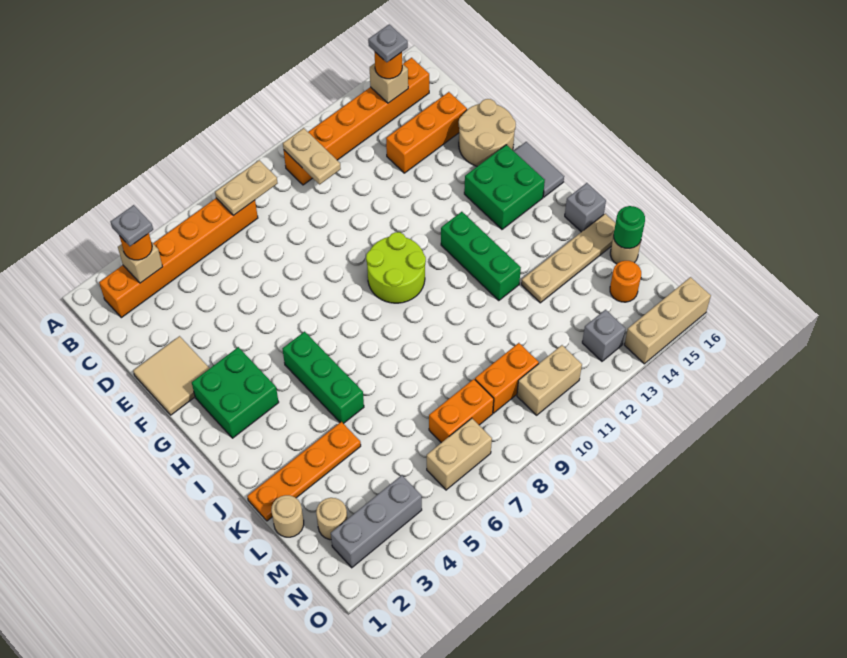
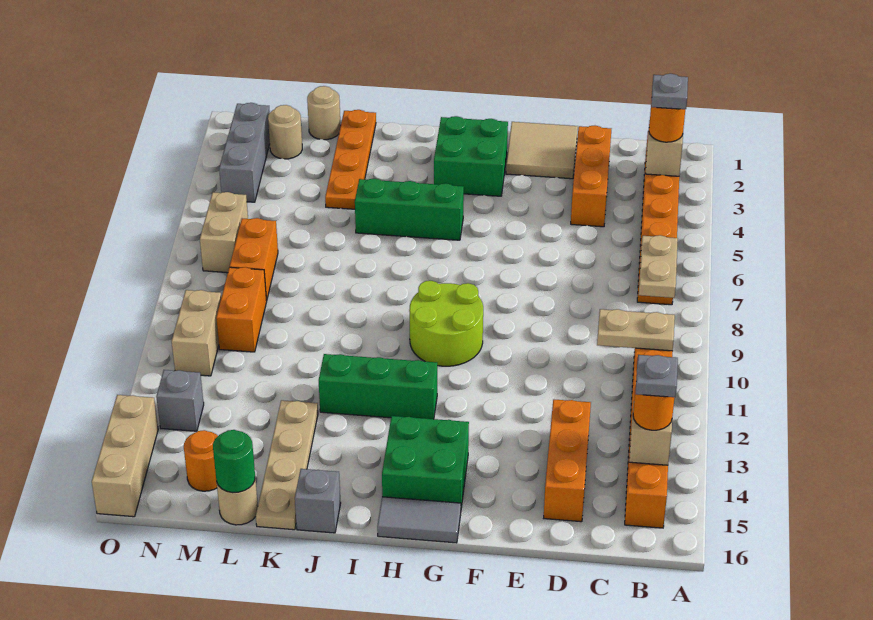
none -> orange brick D2:D4 level 1
tan round brick E15:F16 level 1 -> none

